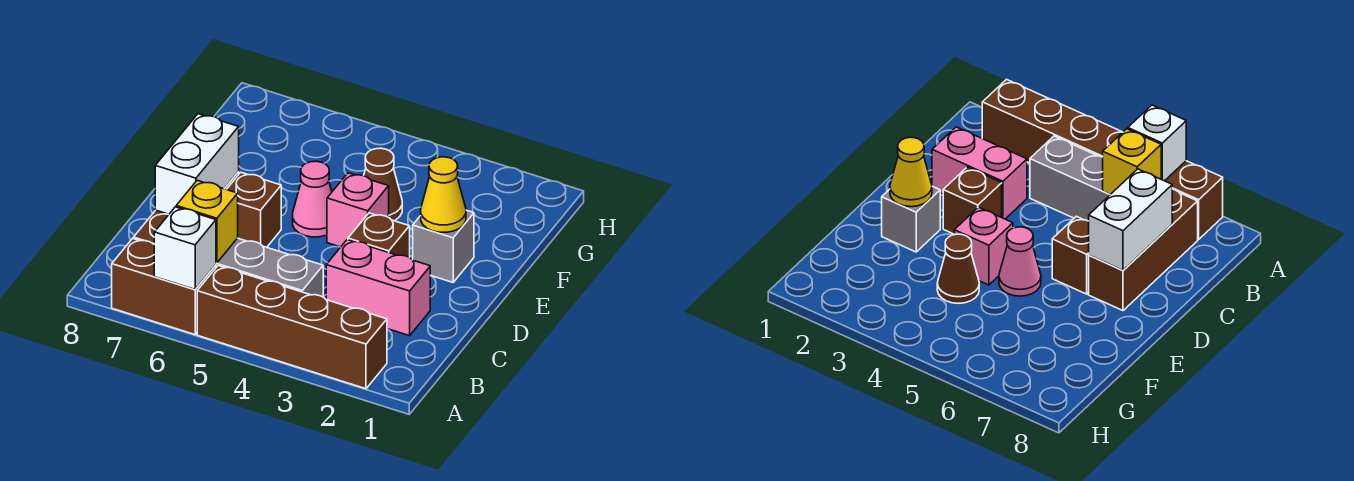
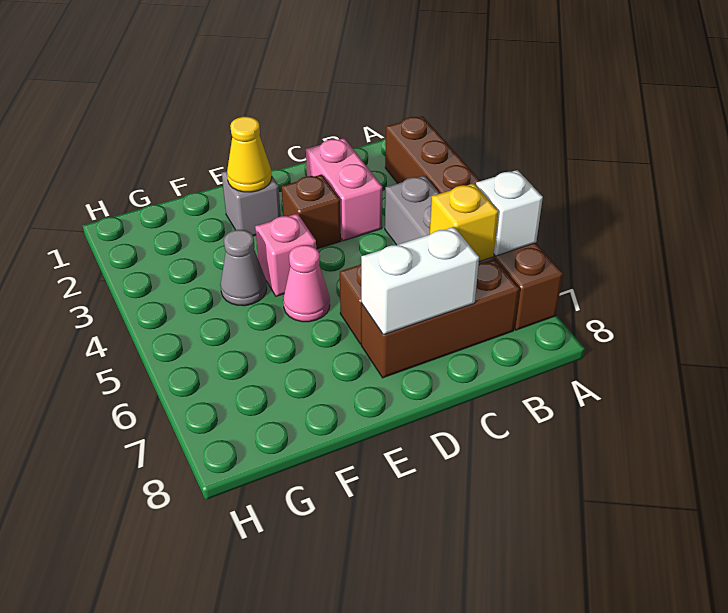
brown cone F4 level 1 -> grey cone F4 level 1

